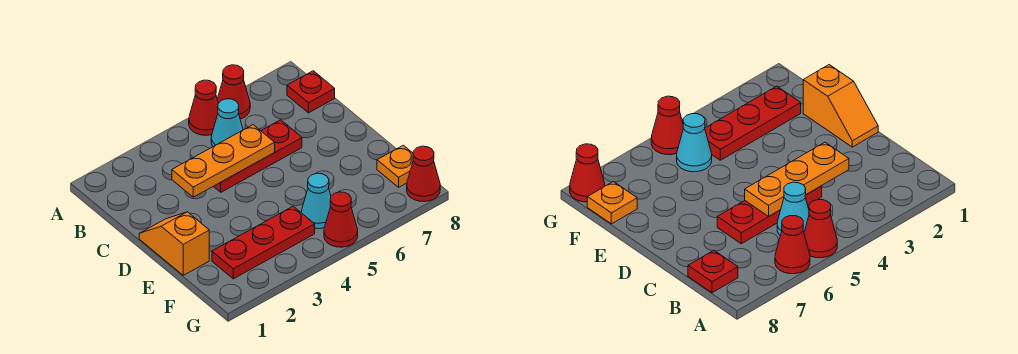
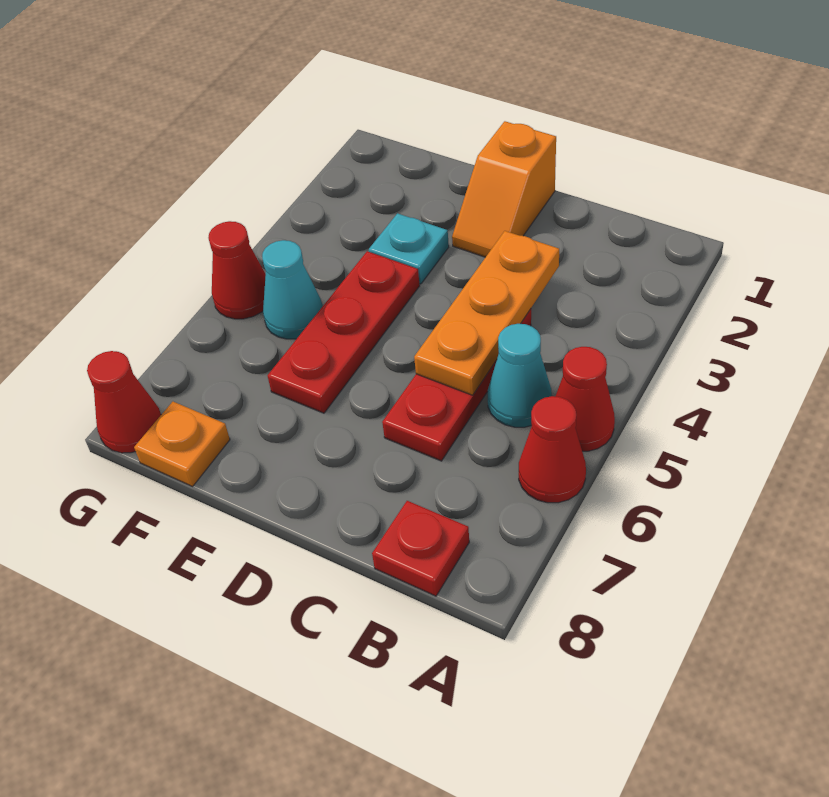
orange slope D1:E1 level 1 top E -> orange slope D1:D2 level 1 top 1
none -> cyan plate E3 level 1
red plate F2:F4 level 1 -> red plate E4:E6 level 1

